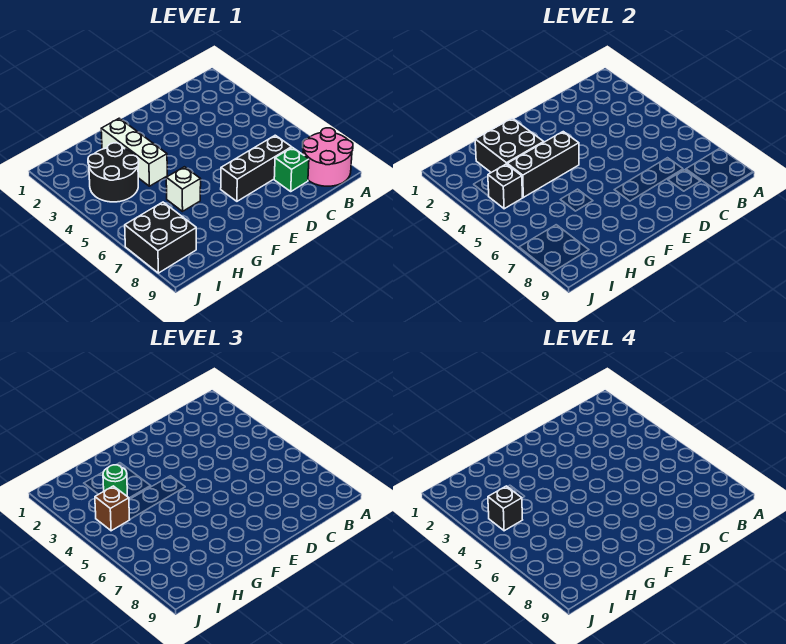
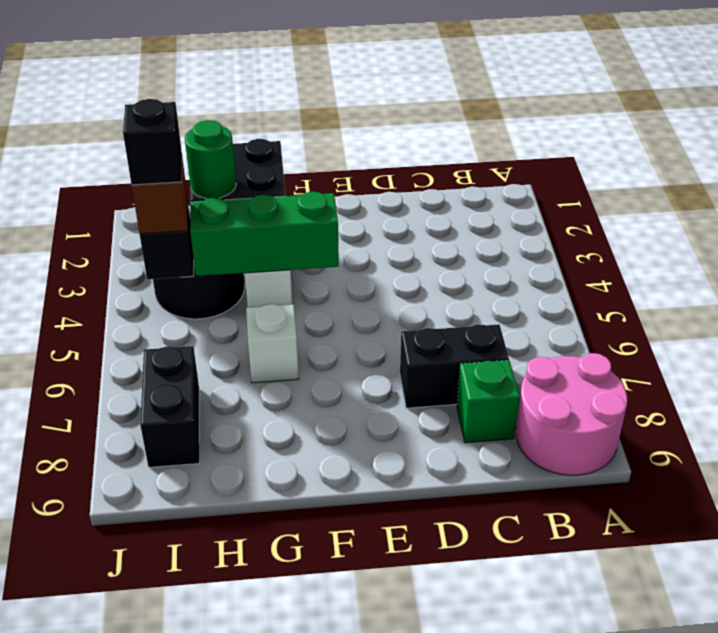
black brick C7:E7 level 1 -> black brick C7:D7 level 1
black brick F4:H4 level 2 -> green brick F4:H4 level 2
black brick I7:J8 level 1 -> black brick I7:I8 level 1

